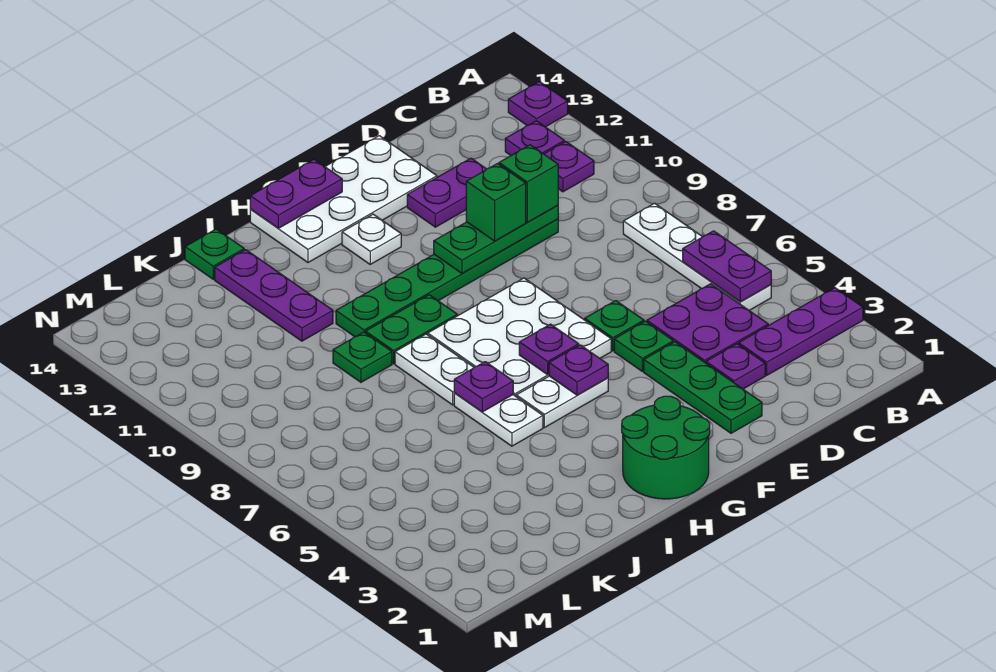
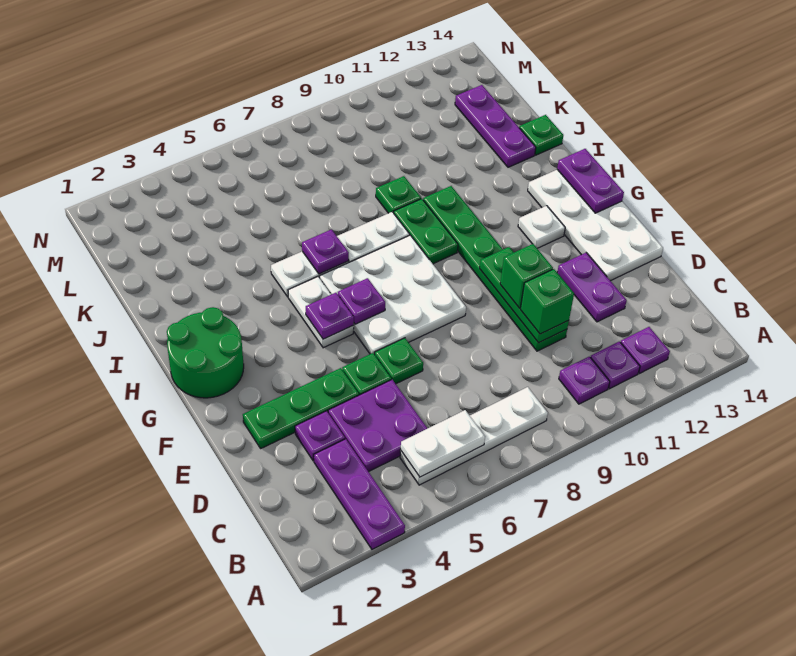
purple plate A13 level 1 -> purple plate B10 level 1
purple plate B5:B6 level 2 -> white plate B5:B6 level 2
purple plate J11:J13 level 1 -> purple plate J13:L13 level 1

